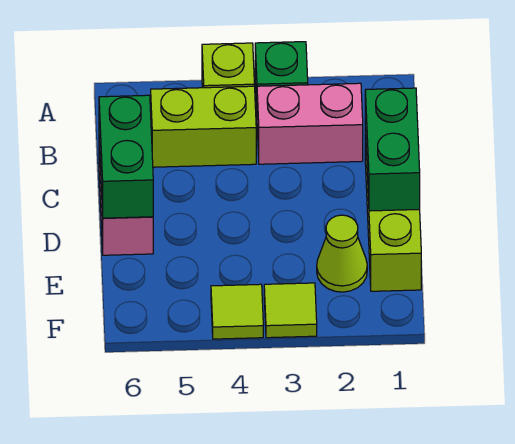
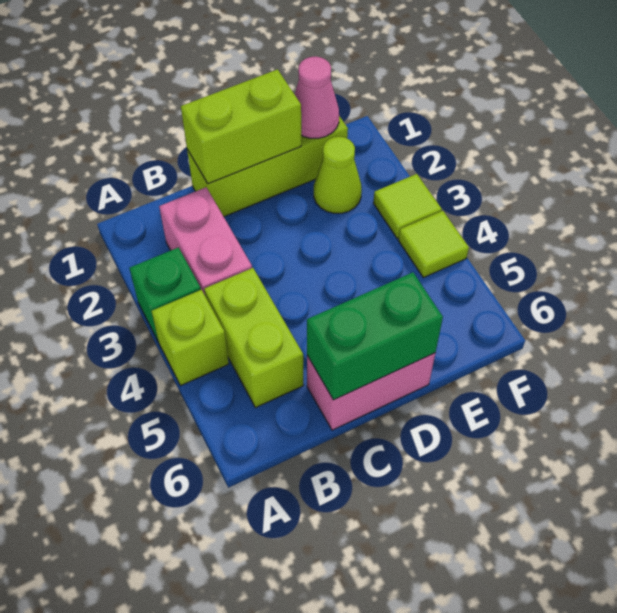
green brick C1:D1 level 2 -> lime brick C1:D1 level 2
none -> pink cone E1 level 2

